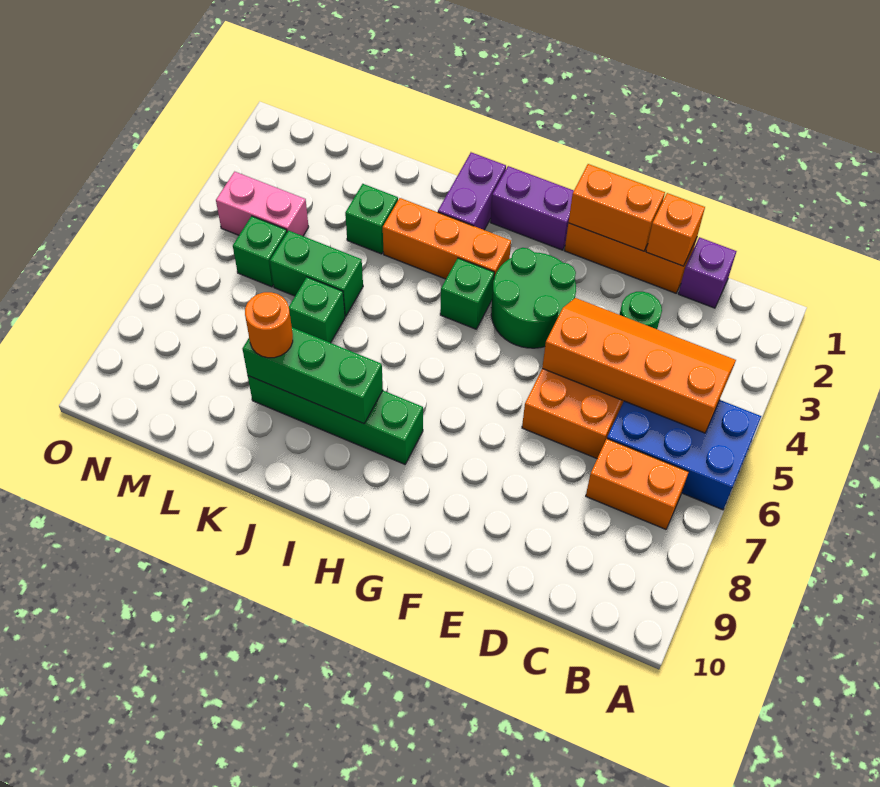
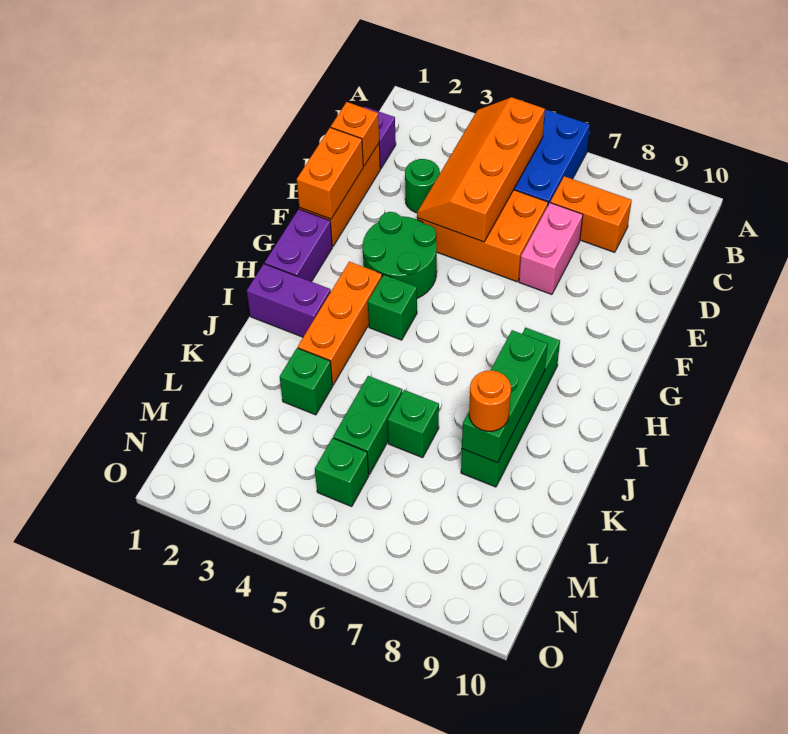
orange brick B7:C7 level 1 -> orange brick C7:C8 level 1
pink brick M4:N4 level 1 -> pink brick D7:E7 level 1

